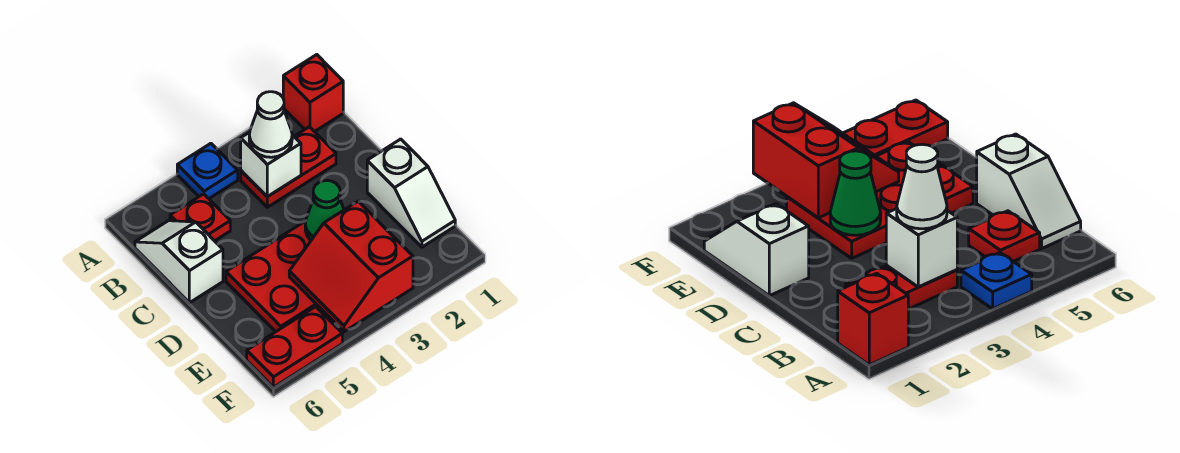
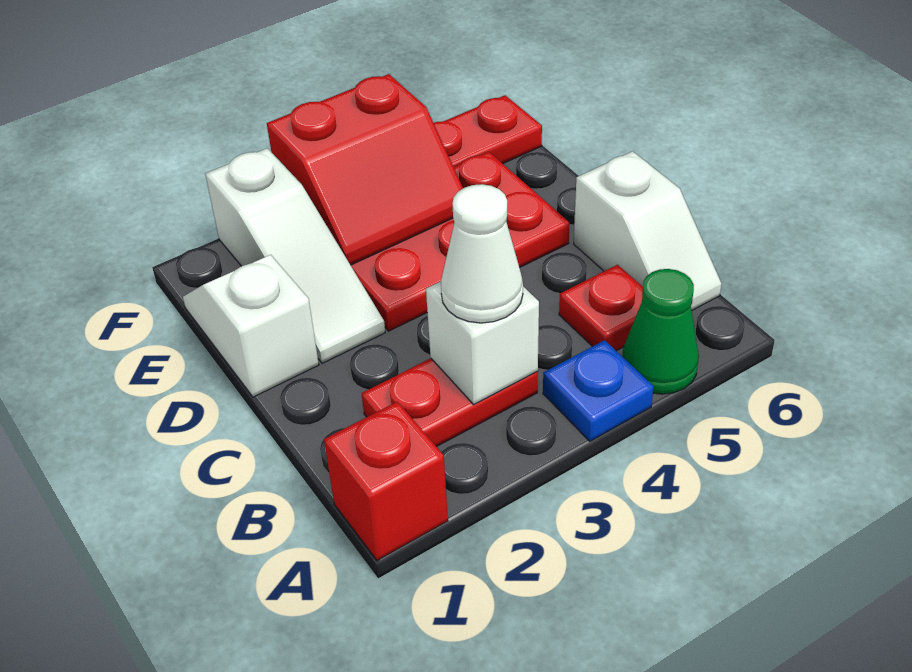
none -> white slope D2:F2 level 1 top F
green cone D3 level 2 -> green cone A5 level 1
red slope E3:F4 level 2 top 3 -> red slope E3:F4 level 2 top F

